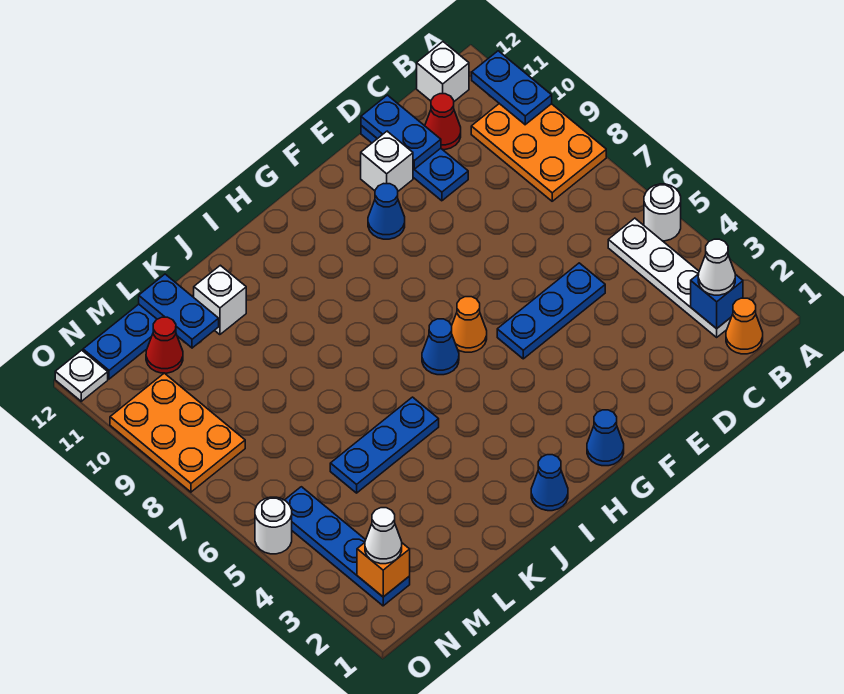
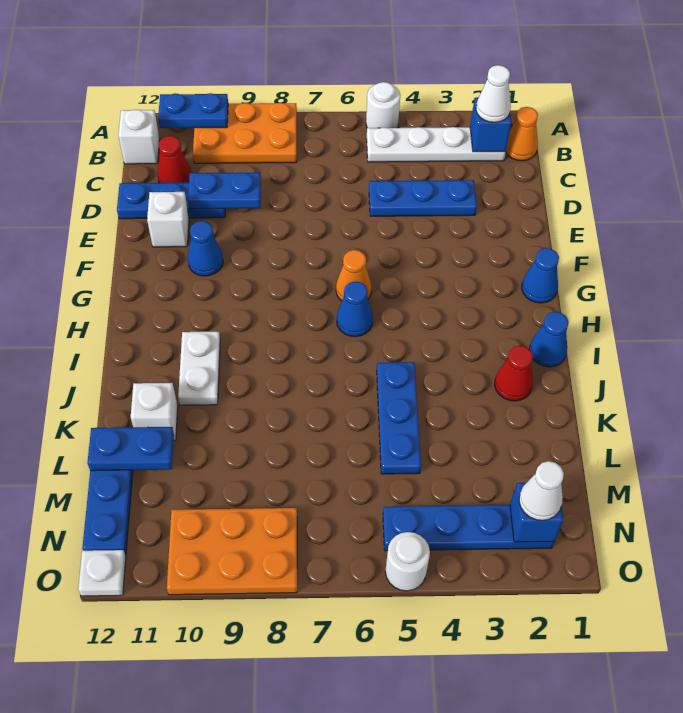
blue plate D5:F5 level 1 -> blue plate D3:D5 level 1
blue plate D11:D12 level 2 -> blue plate D9:D10 level 2
none -> white plate I10:J10 level 1
red cone M11 level 1 -> red cone J2 level 1
orange brick N2 level 2 -> blue brick N2 level 2

